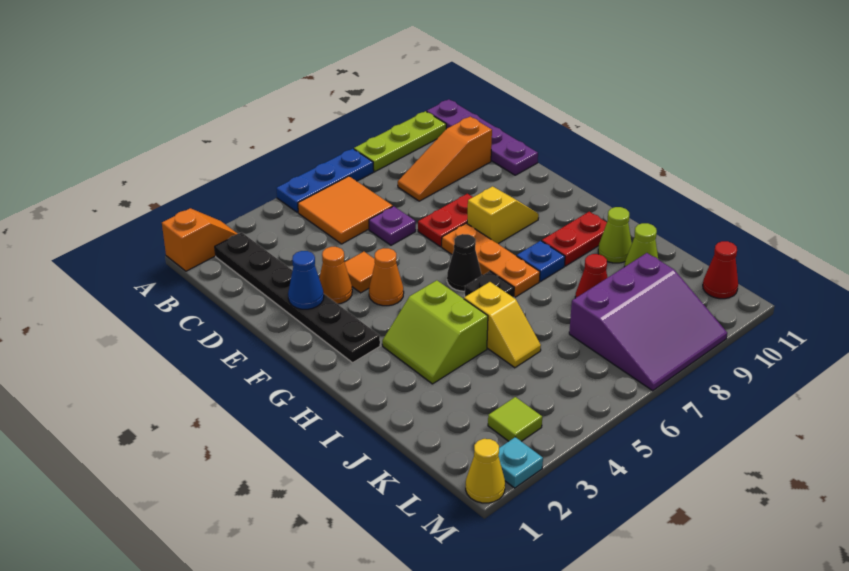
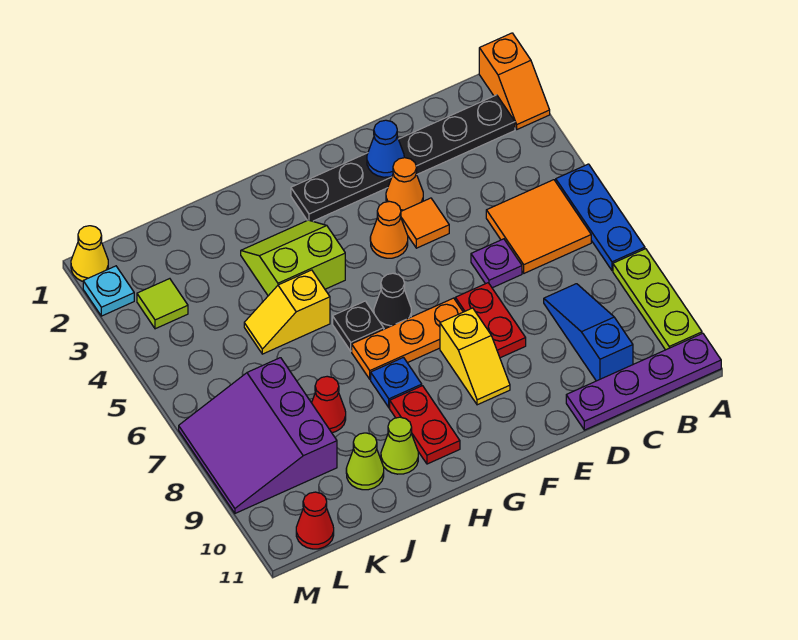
orange slope C8:C10 level 1 top 10 -> blue slope C8:C10 level 1 top 10

